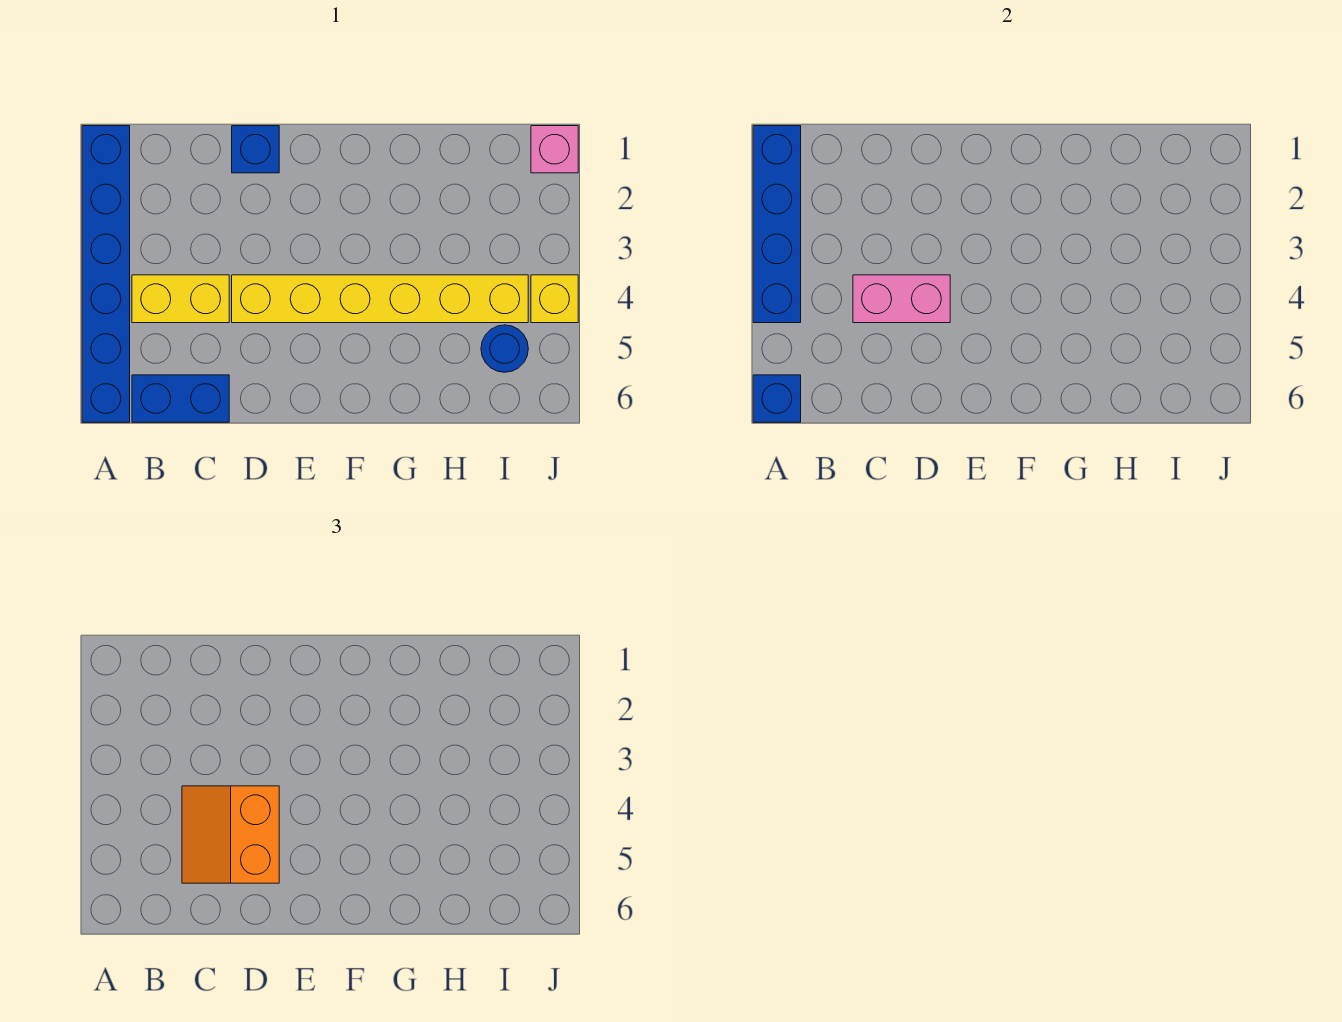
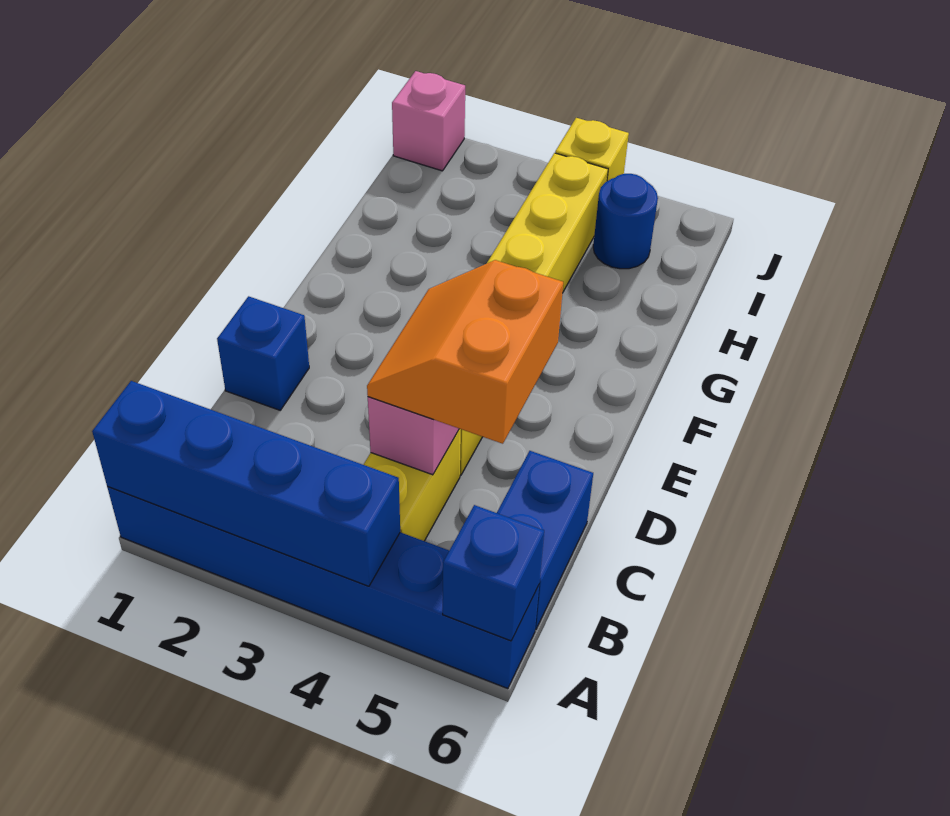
orange slope C4:D5 level 3 top D -> orange slope C4:D5 level 3 top 5

